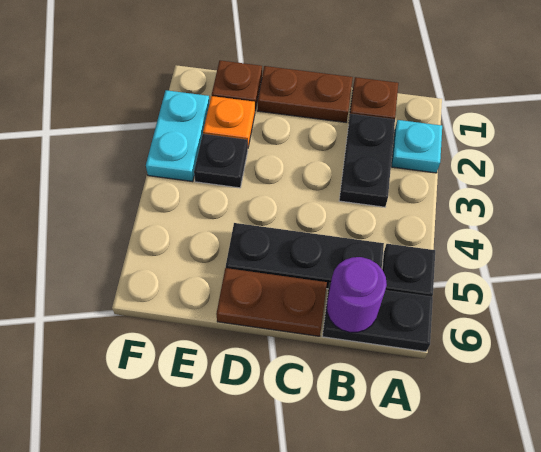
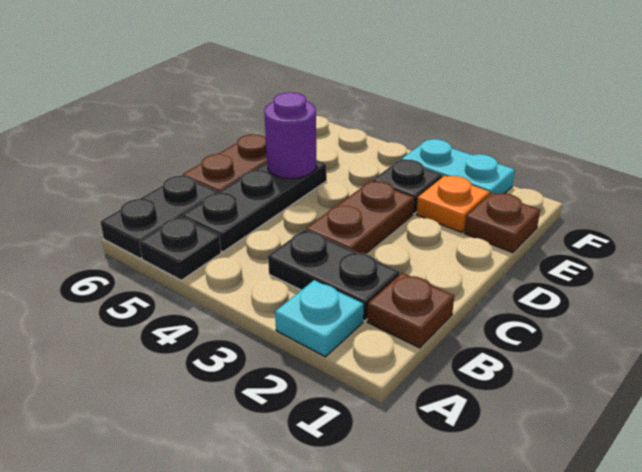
purple round brick B6 level 2 -> purple round brick D5 level 2
brown plate C1:D1 level 1 -> brown plate C3:D3 level 1

